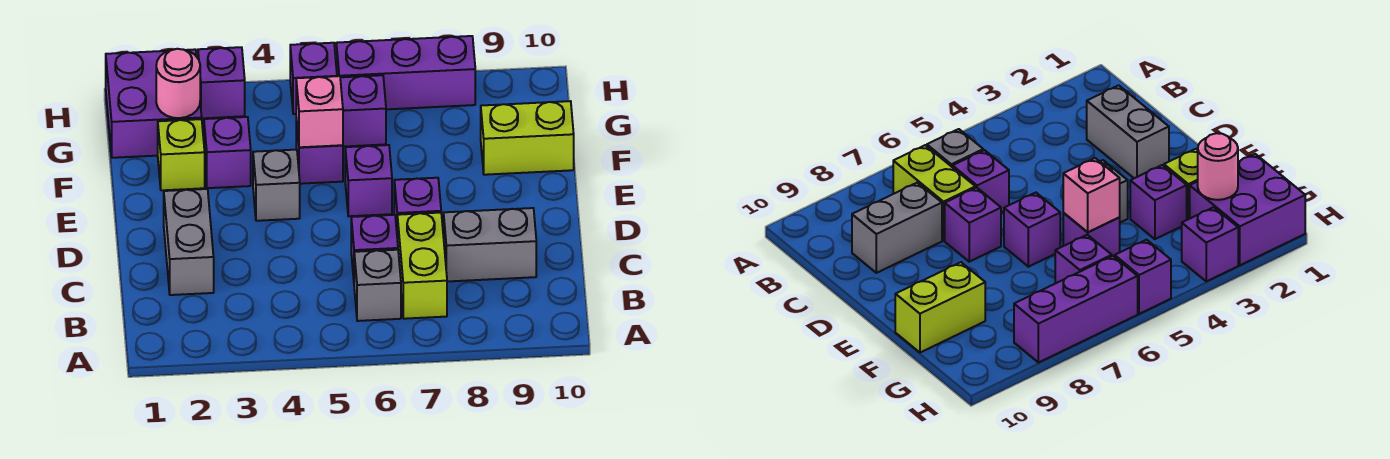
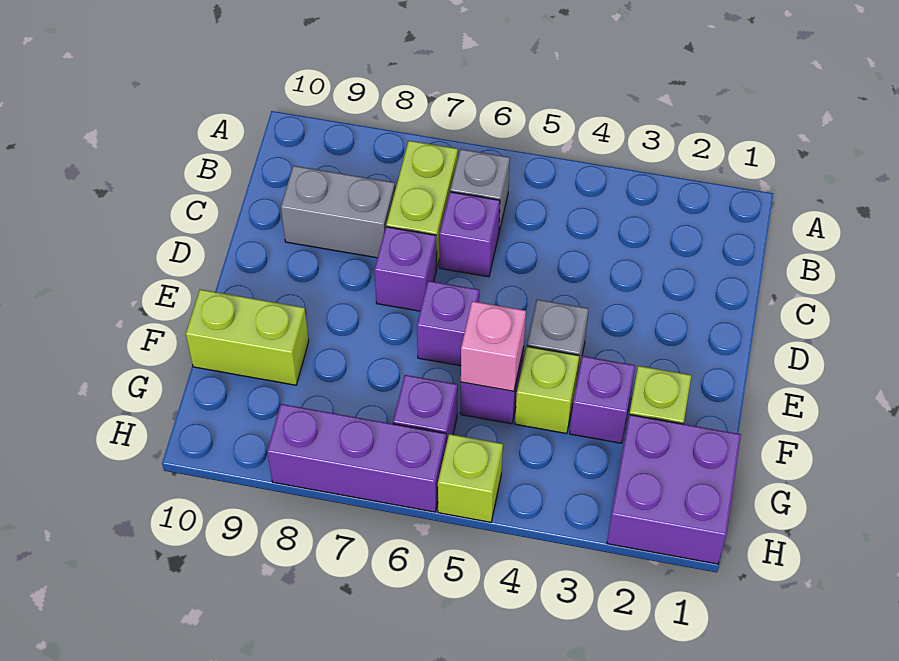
grey brick C2:D2 level 1 -> none
none -> lime brick F4 level 1
pink round brick G2 level 2 -> none
purple brick H3 level 1 -> none
purple brick H5 level 1 -> lime brick H5 level 1

